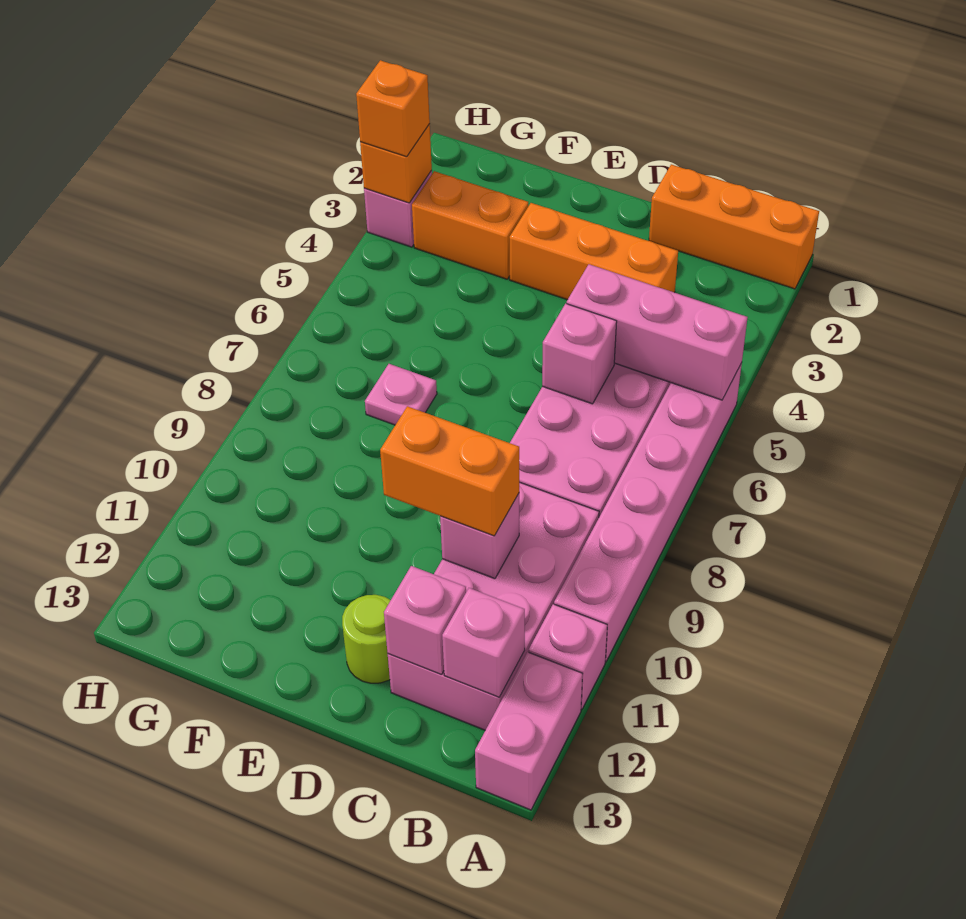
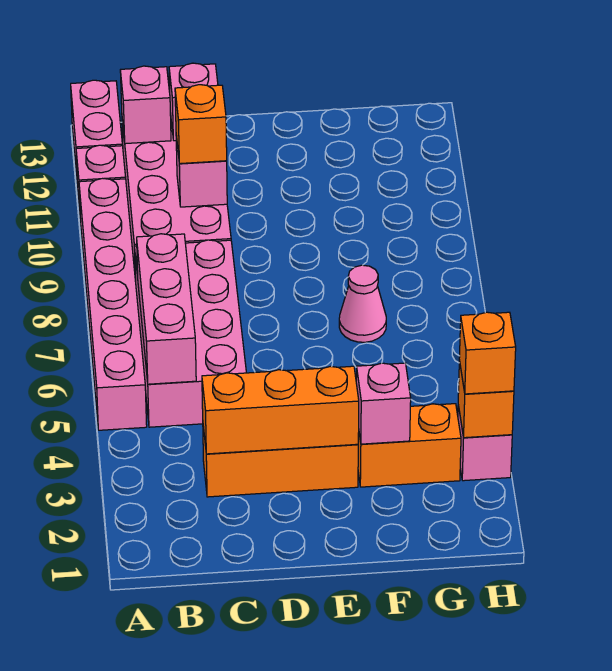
orange brick A1:C1 level 1 -> orange brick C3:E3 level 2
pink brick A5:C5 level 2 -> pink brick B5:B7 level 2
pink brick C6 level 2 -> pink brick F3 level 2
orange brick C10:D10 level 3 -> orange brick C10 level 3
lime round brick D12 level 1 -> none
pink plate F7 level 1 -> pink cone F7 level 1

